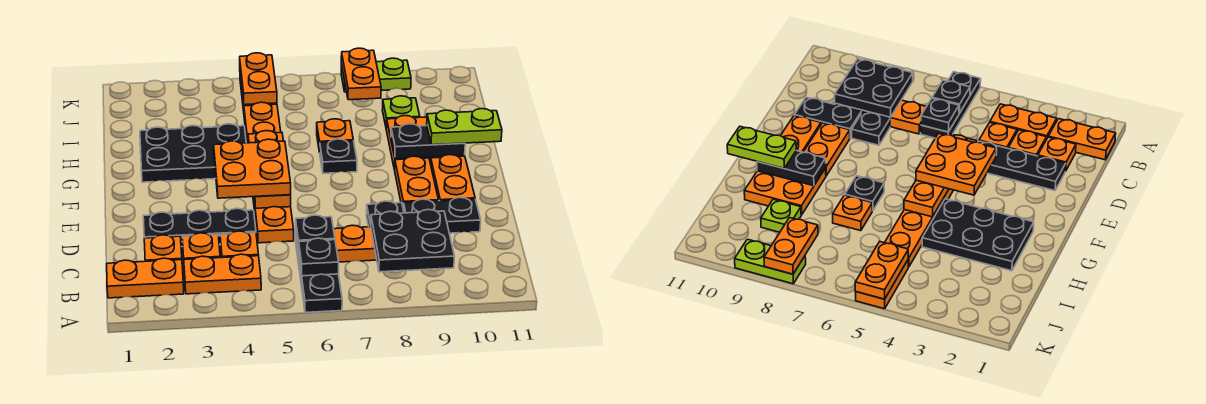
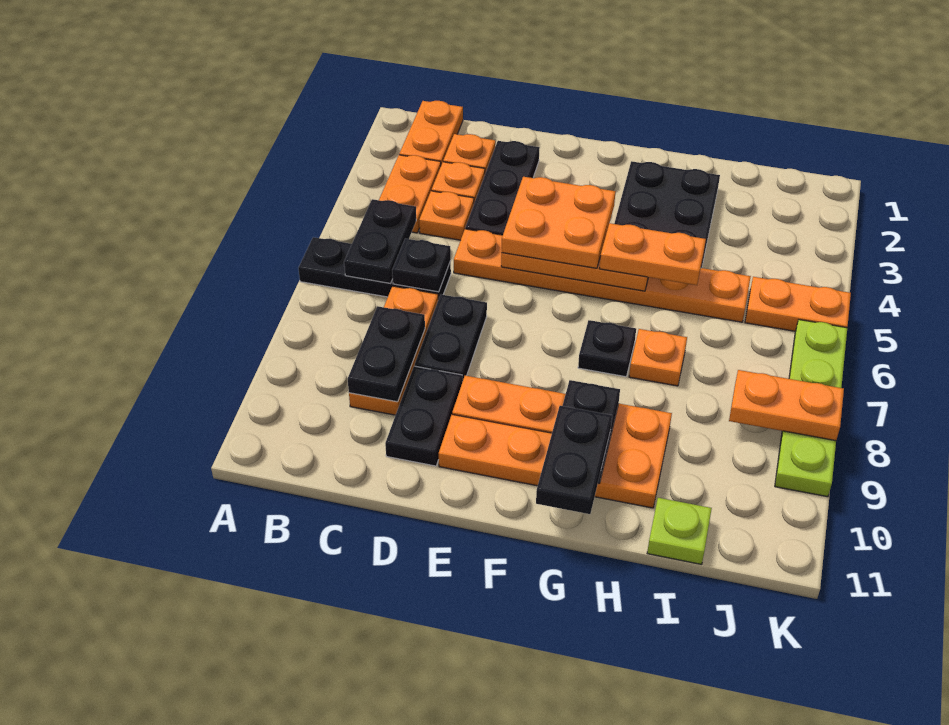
black plate B6 level 2 -> black plate B5:B6 level 2
black plate B8:C9 level 2 -> black plate C8:C9 level 2
black plate D8 level 1 -> black plate D7:D8 level 1
lime plate G10:G11 level 3 -> black plate G10:G11 level 3
lime plate I9 level 1 -> lime plate I11 level 1
orange plate J5:K5 level 2 -> orange plate G5:H5 level 3
lime plate K8:K9 level 1 -> lime plate K6:K9 level 1

